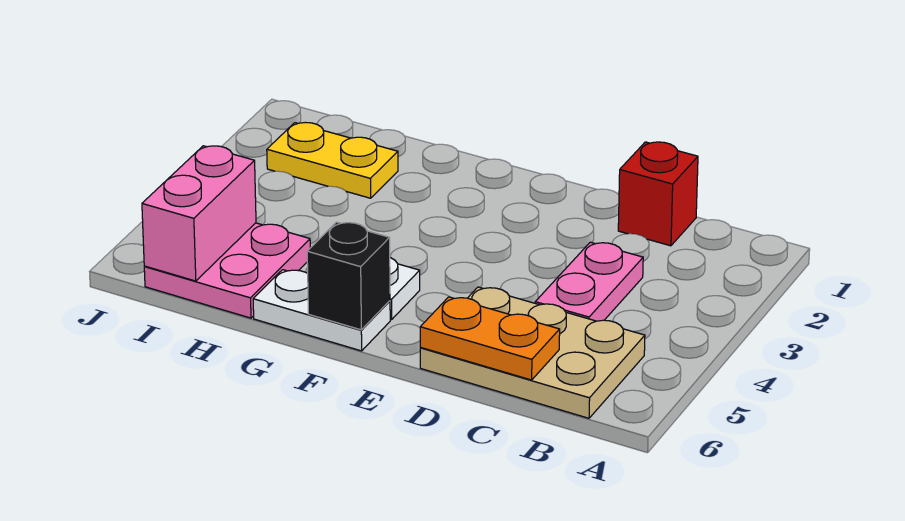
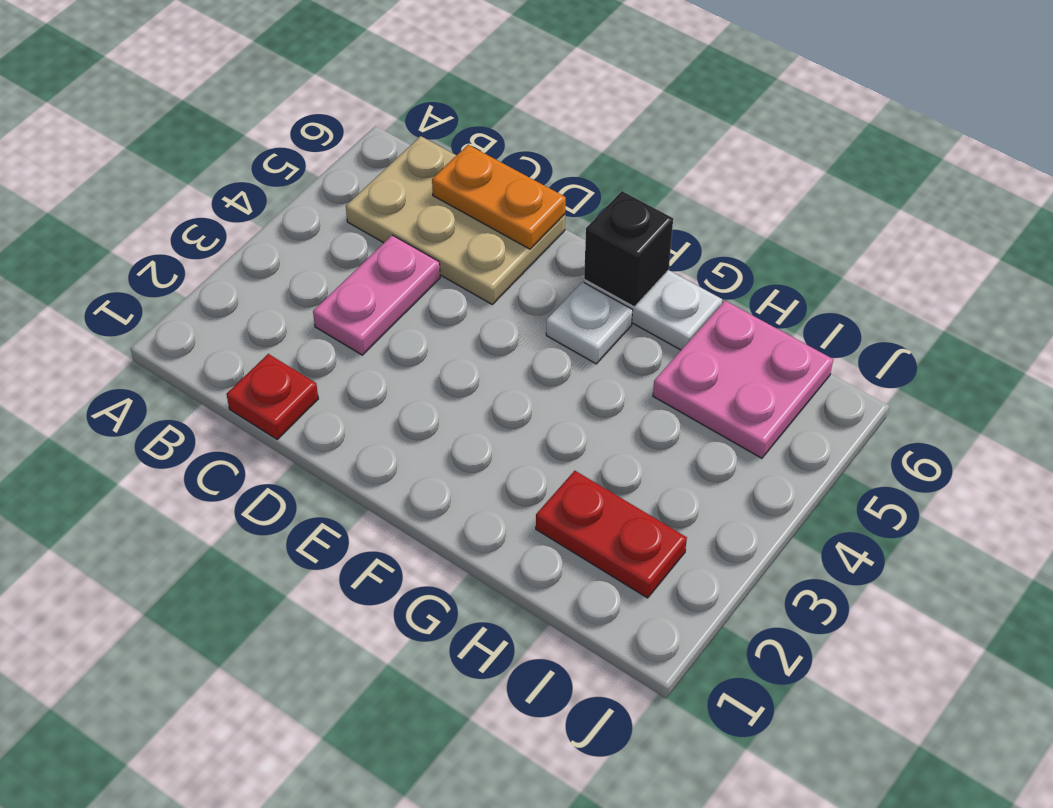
red brick C1 level 1 -> red plate C1 level 1
yellow plate H2:I2 level 1 -> red plate H2:I2 level 1
pink brick I5:I6 level 2 -> none

